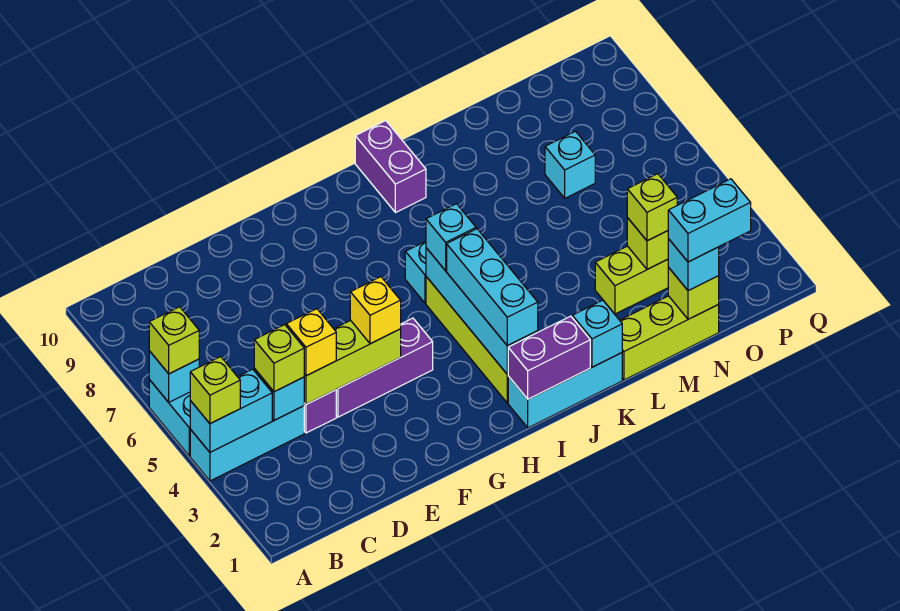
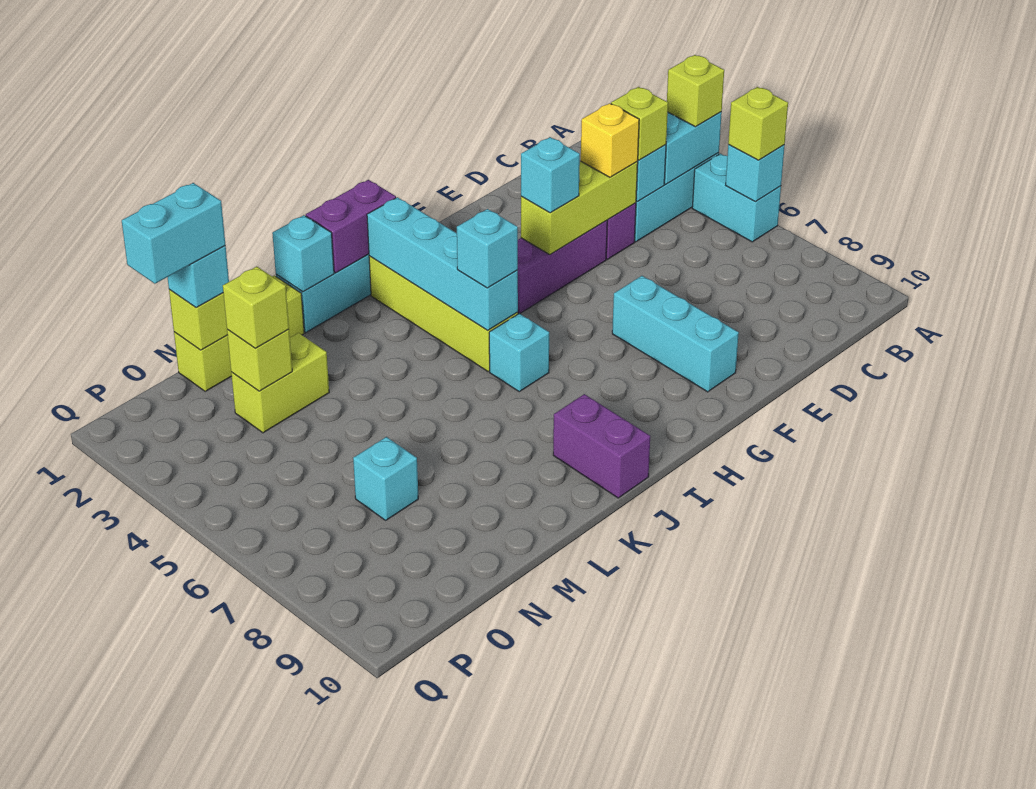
yellow brick F4 level 3 -> cyan brick F4 level 3
cyan brick I2:I4 level 3 -> cyan brick F7:F9 level 1

